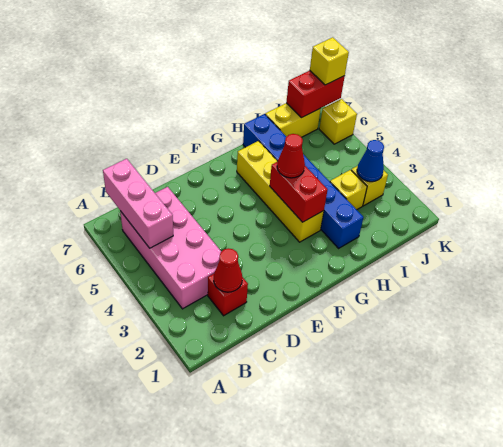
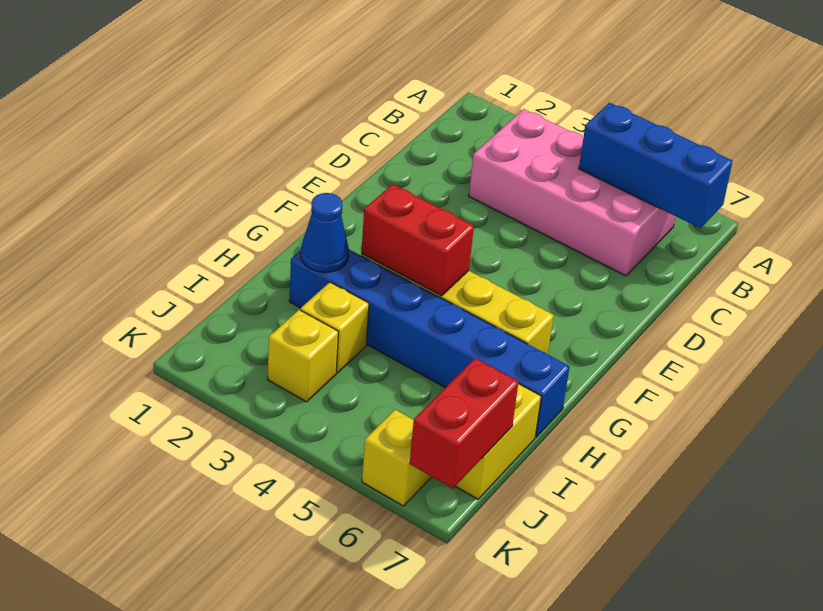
pink brick B5:B7 level 2 -> blue brick B5:B7 level 2
red brick C2 level 1 -> none
red cone C2 level 2 -> none
red cone G4 level 3 -> none
blue cone J3 level 2 -> blue cone H2 level 2
yellow brick K7 level 3 -> none

